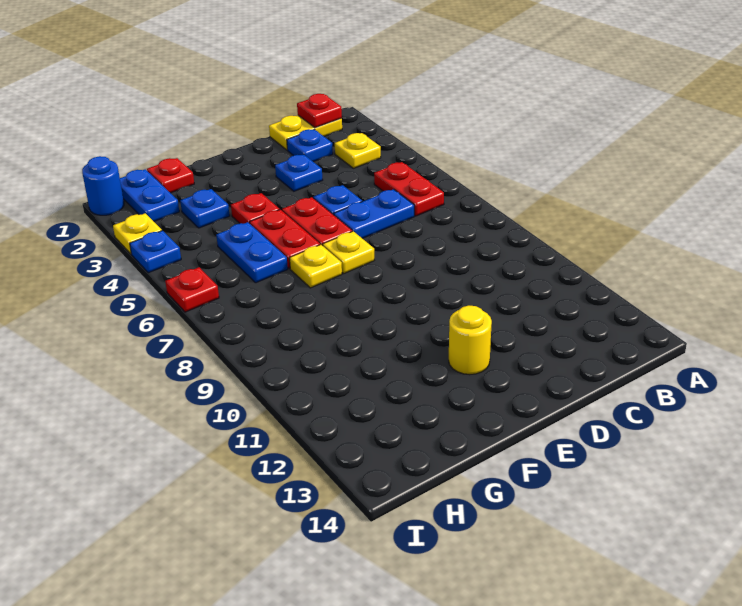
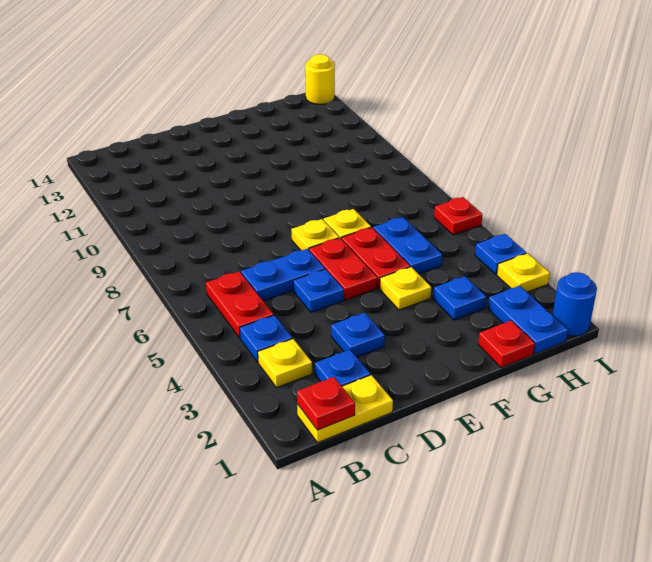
none -> blue plate B4 level 1
yellow round brick E12 level 1 -> yellow round brick I14 level 1
red plate F4 level 1 -> yellow plate F4 level 1

